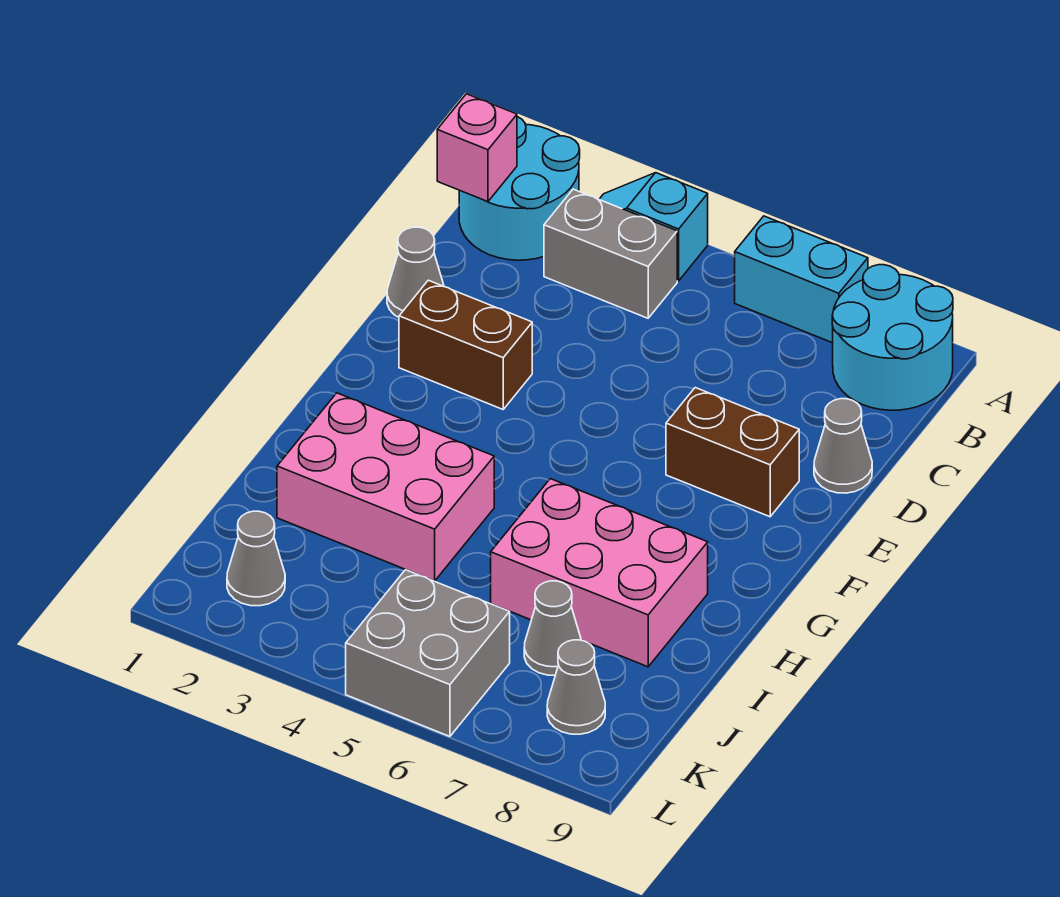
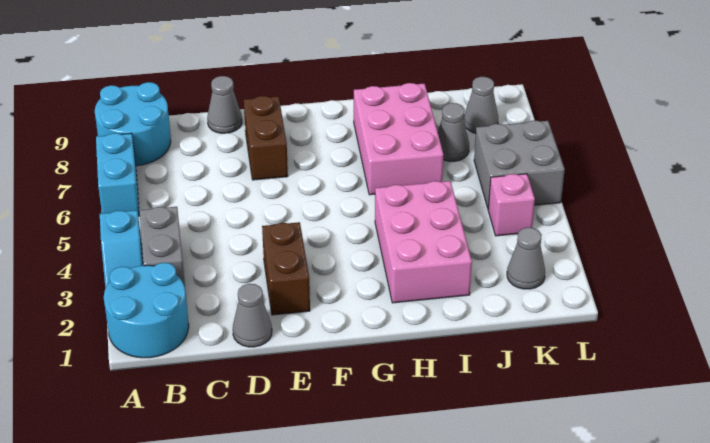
pink brick B1 level 2 -> pink brick K4 level 1

